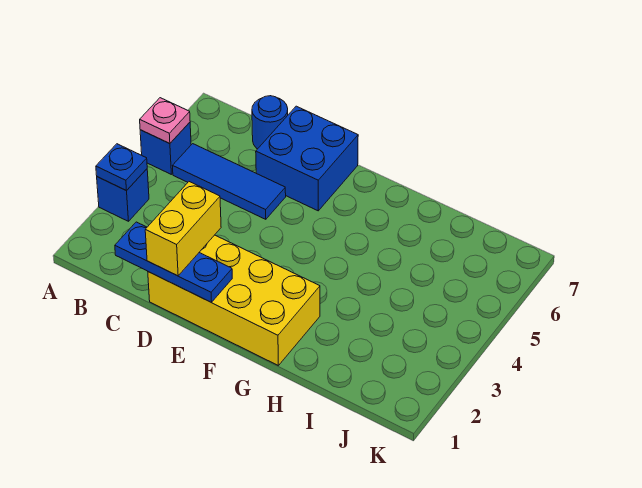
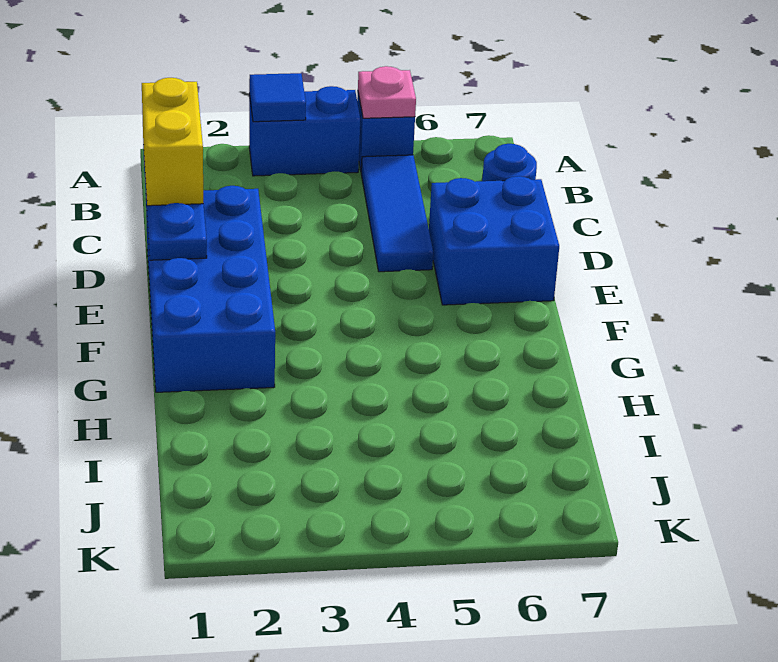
blue brick A3 level 1 -> blue brick A3:A4 level 1
blue plate A3 level 2 -> blue tile A3 level 2
yellow brick D1:G2 level 1 -> blue brick D1:G2 level 1
yellow brick D1:D2 level 3 -> yellow brick C1:D1 level 3

